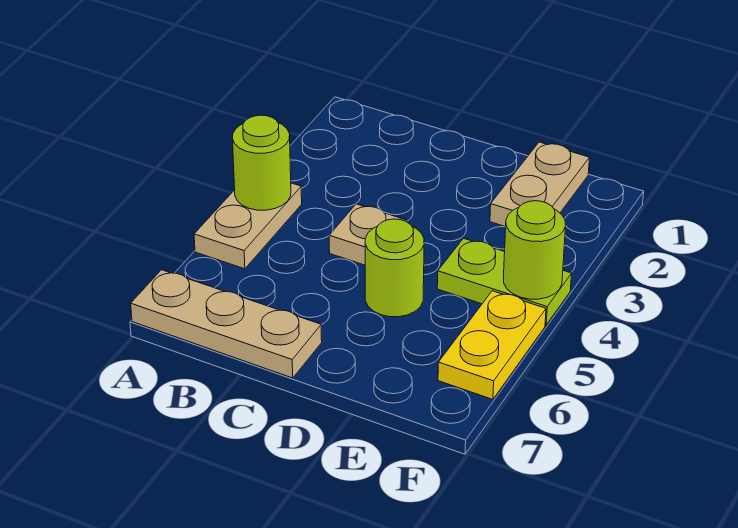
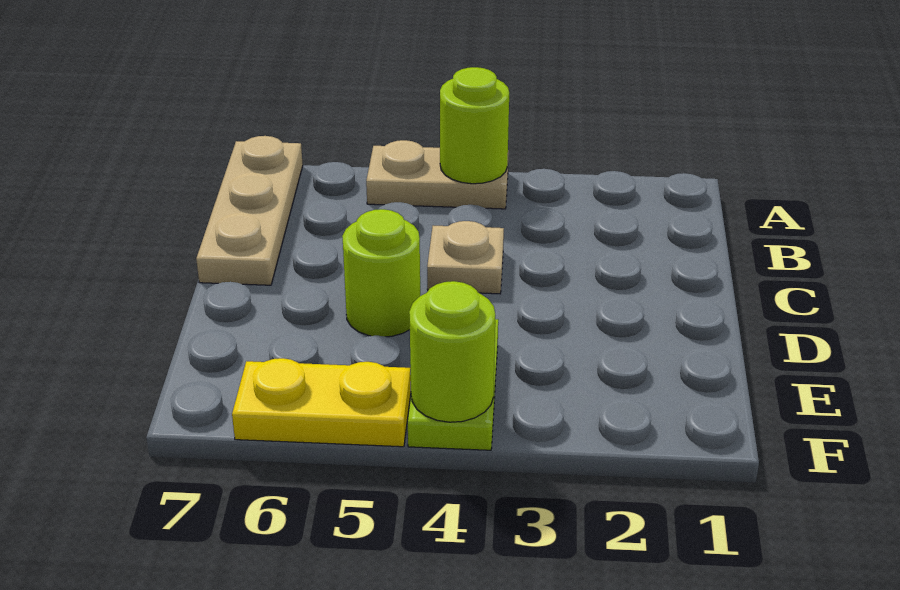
tan plate E1:E2 level 1 -> none

